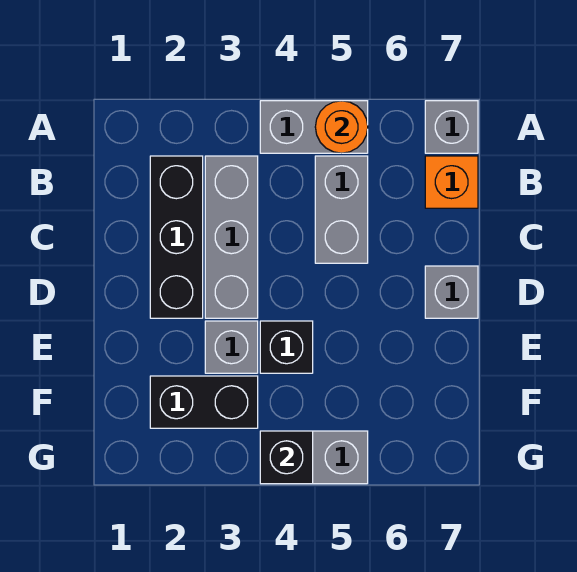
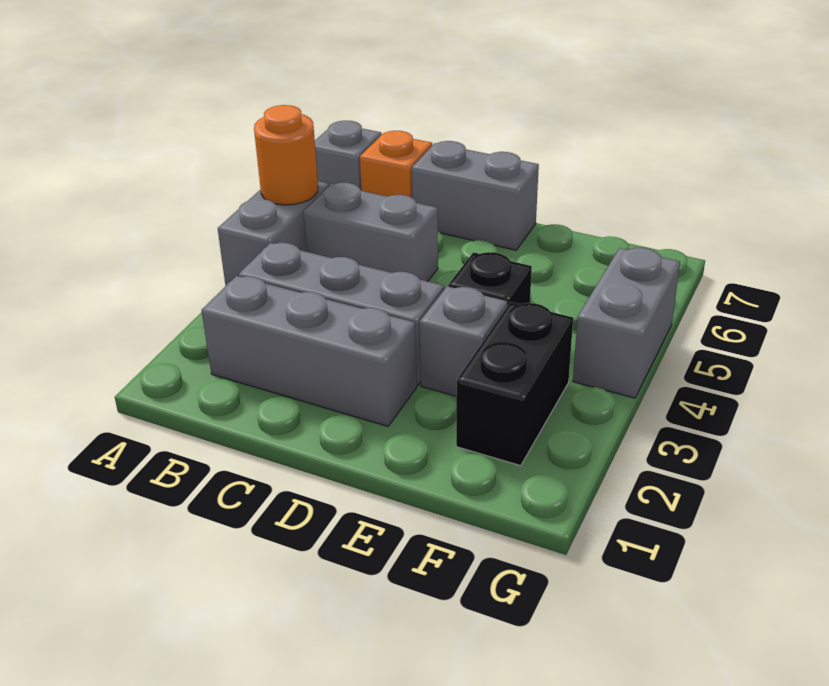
black brick B2:D2 level 1 -> grey brick B2:D2 level 1
grey brick D7 level 1 -> grey brick C7:D7 level 1
black brick G4 level 2 -> none

